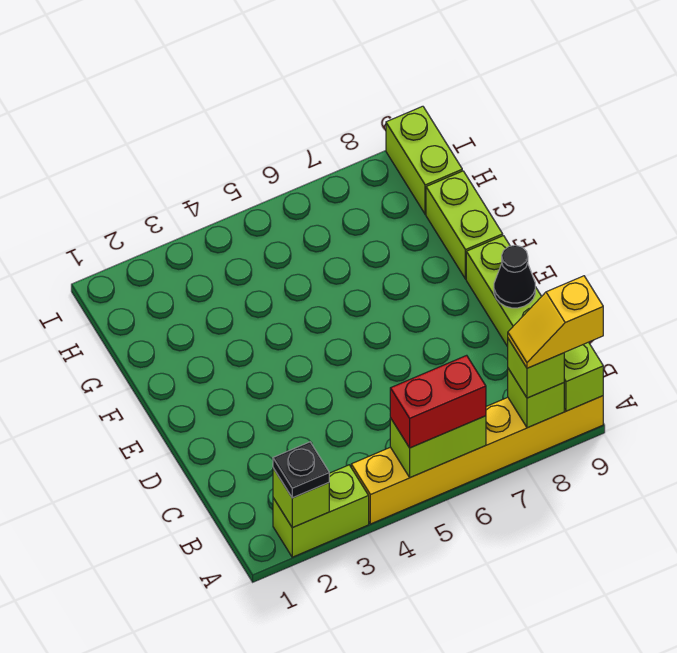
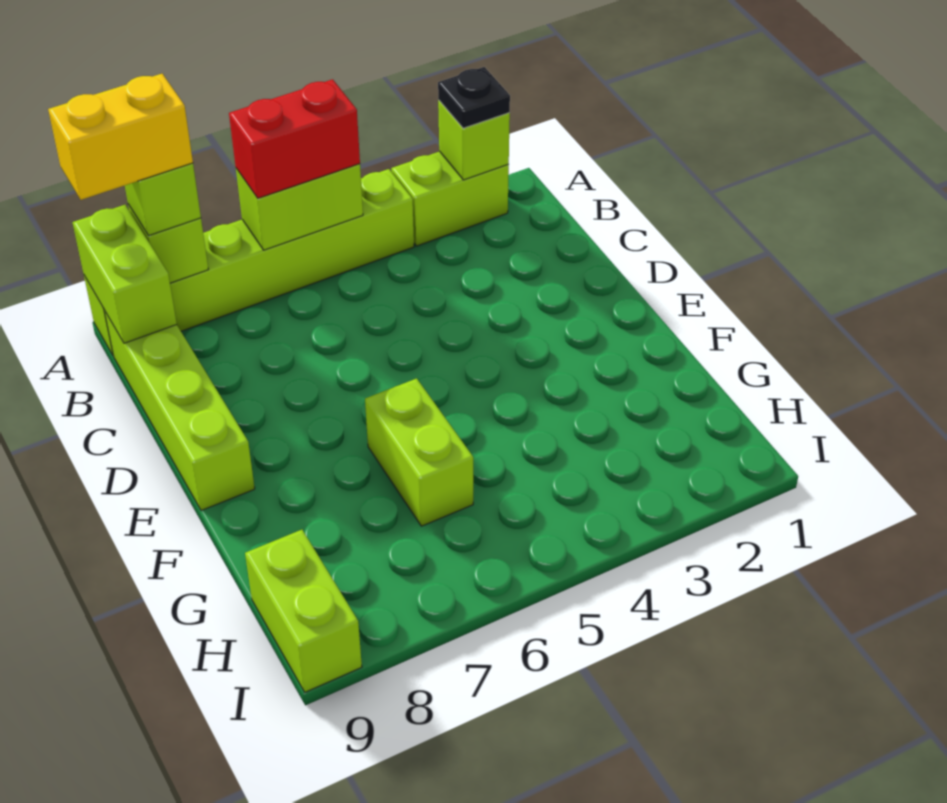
yellow brick A4:A9 level 1 -> lime brick A4:A9 level 1
yellow slope A8:A9 level 4 top 9 -> yellow brick A8:A9 level 4
black cone D9 level 2 -> none
lime brick F9:G9 level 1 -> lime brick F6:G6 level 1

